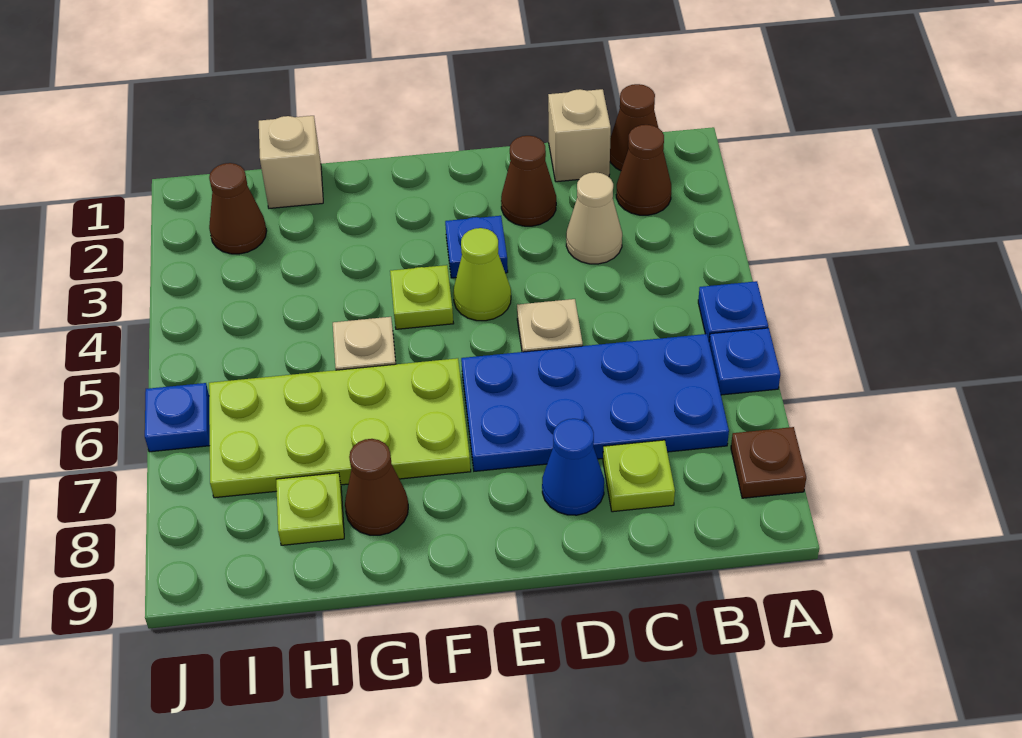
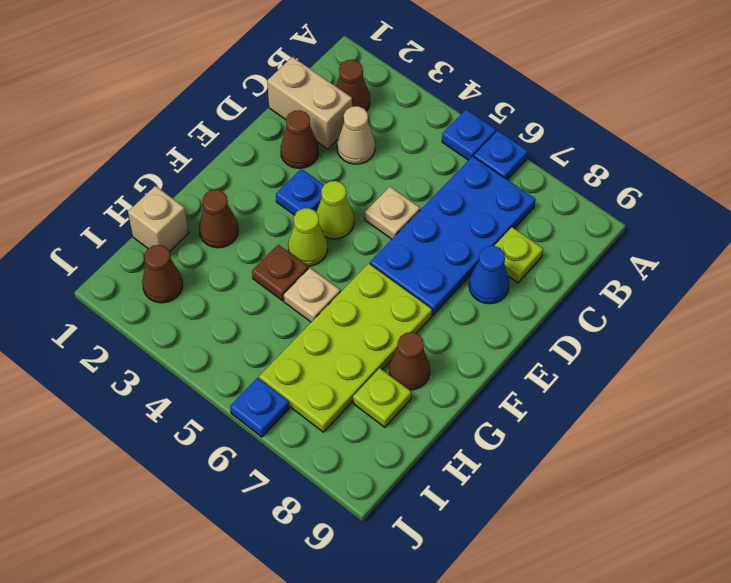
brown plate A8 level 1 -> brown plate G4 level 1
brown cone B1 level 1 -> brown cone G2 level 1
tan brick C1 level 1 -> tan brick C1:C2 level 1
lime plate F4 level 1 -> lime cone F4 level 1

